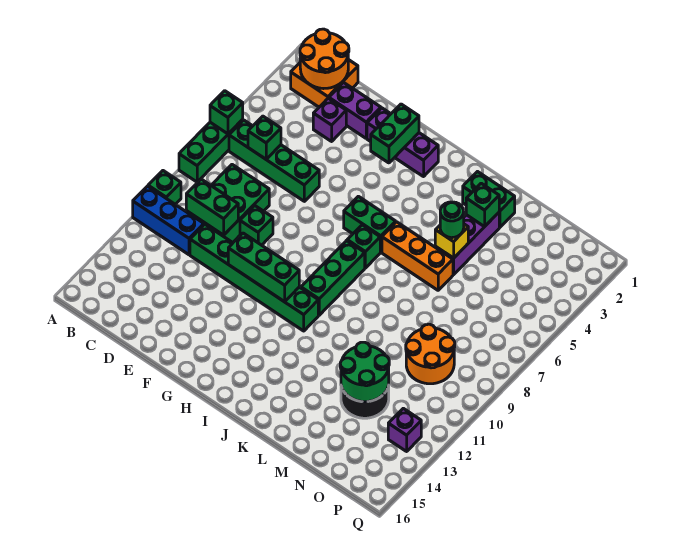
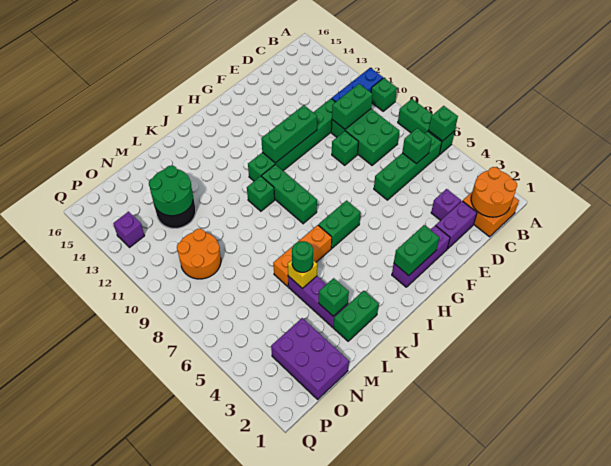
green brick G2:G3 level 2 -> green brick G2:H2 level 2
green brick I7 level 1 -> green brick J10 level 1
none -> purple brick N1:O3 level 1

